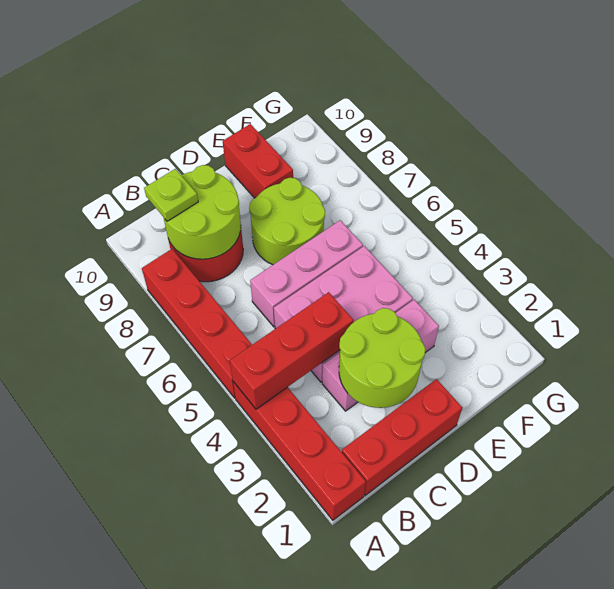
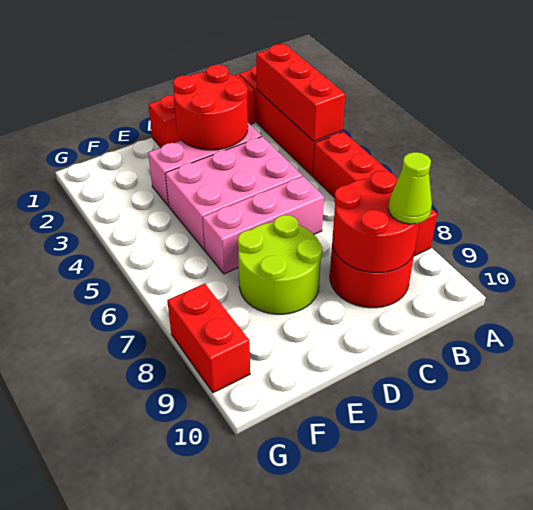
red brick A4:C4 level 2 -> red brick A2:A4 level 2
lime round brick B8:C9 level 2 -> red round brick B8:C9 level 2
lime plate B9 level 3 -> lime cone B9 level 3
lime round brick C2:D3 level 2 -> red round brick C2:D3 level 2
red brick E9:E10 level 1 -> red brick G8:G9 level 1

